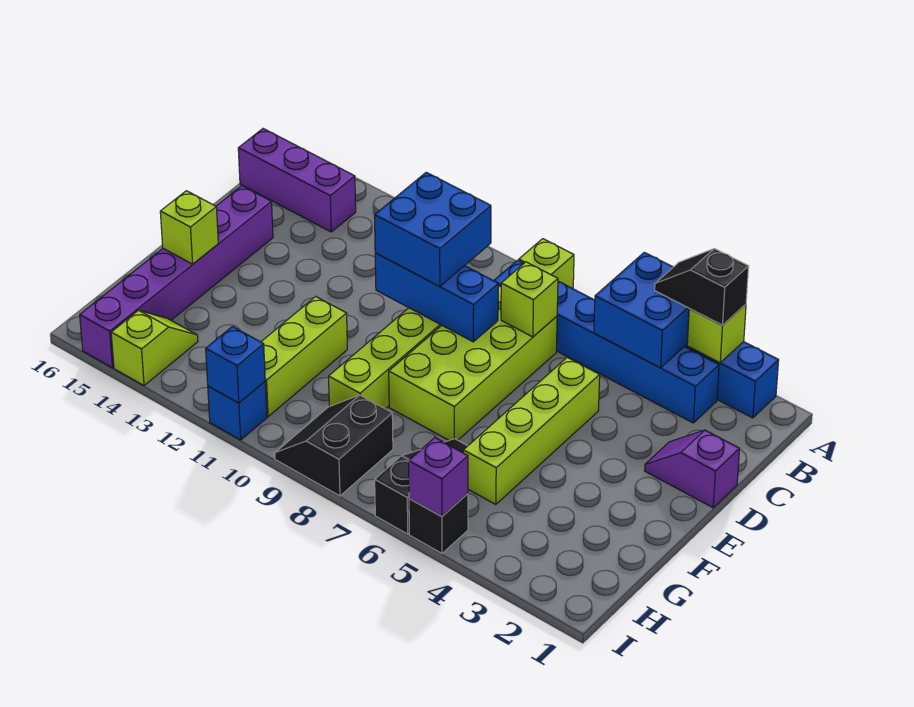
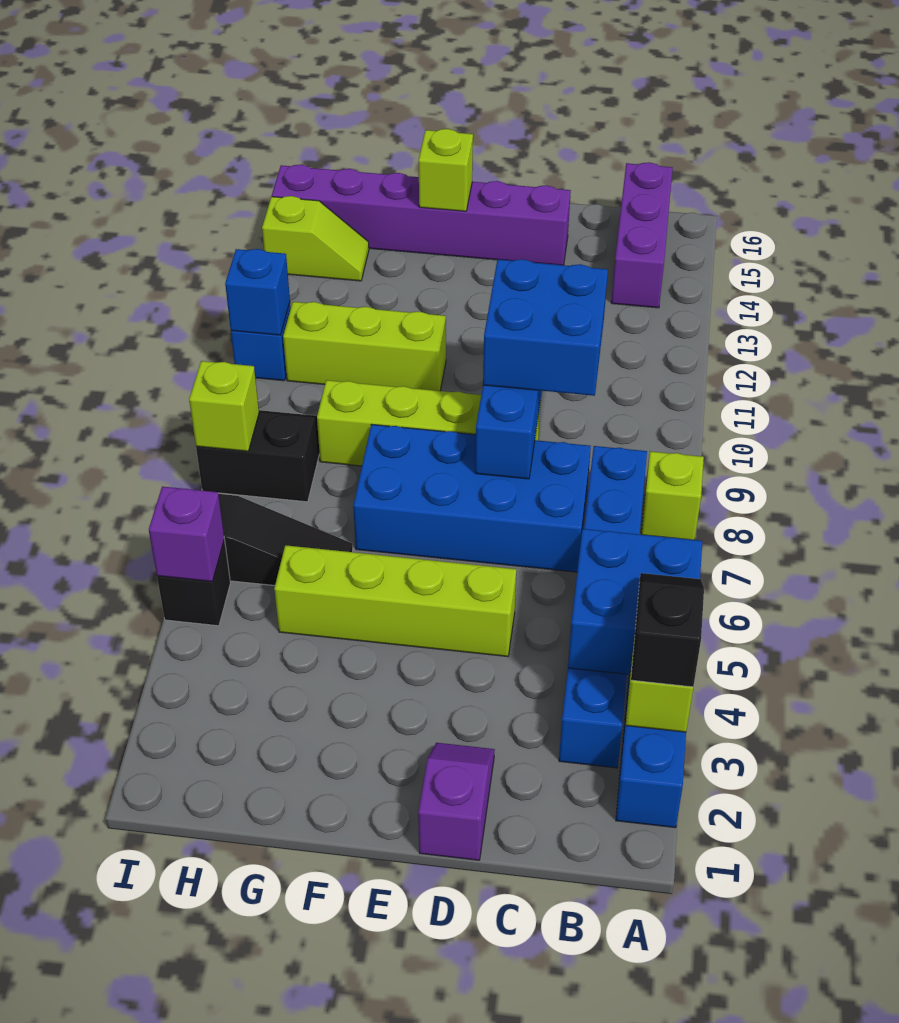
lime brick C7:F8 level 1 -> blue brick C7:F8 level 1
lime brick C7 level 2 -> lime brick I8 level 2

